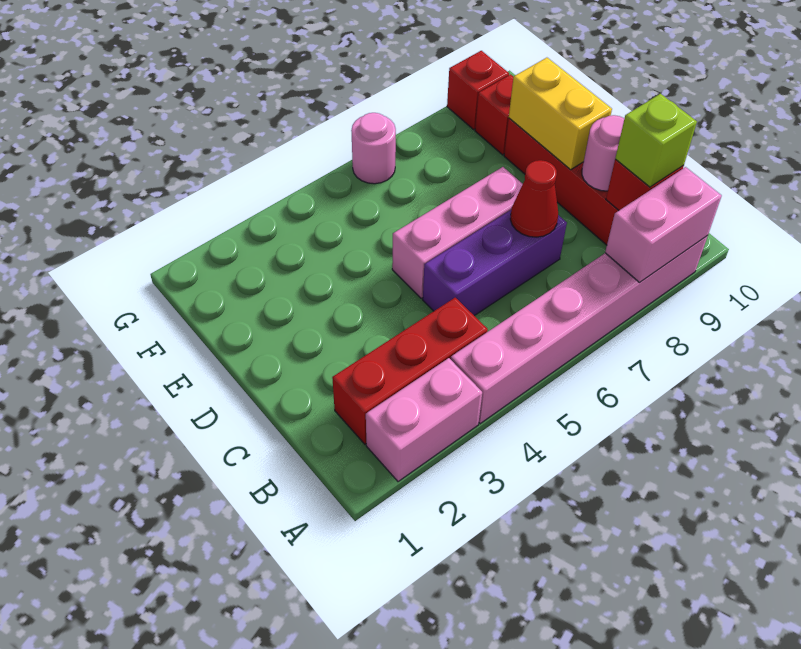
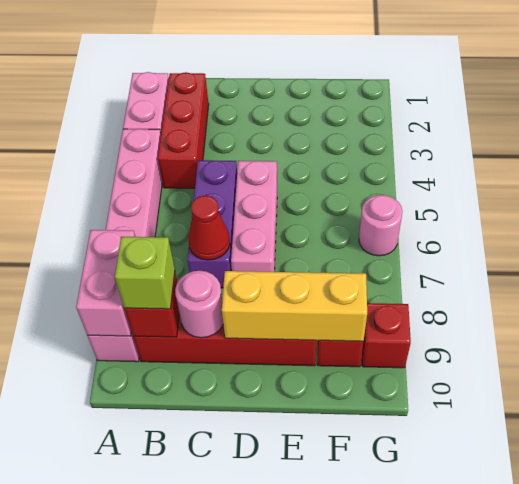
yellow brick D9:E9 level 2 -> yellow brick D9:F9 level 2

